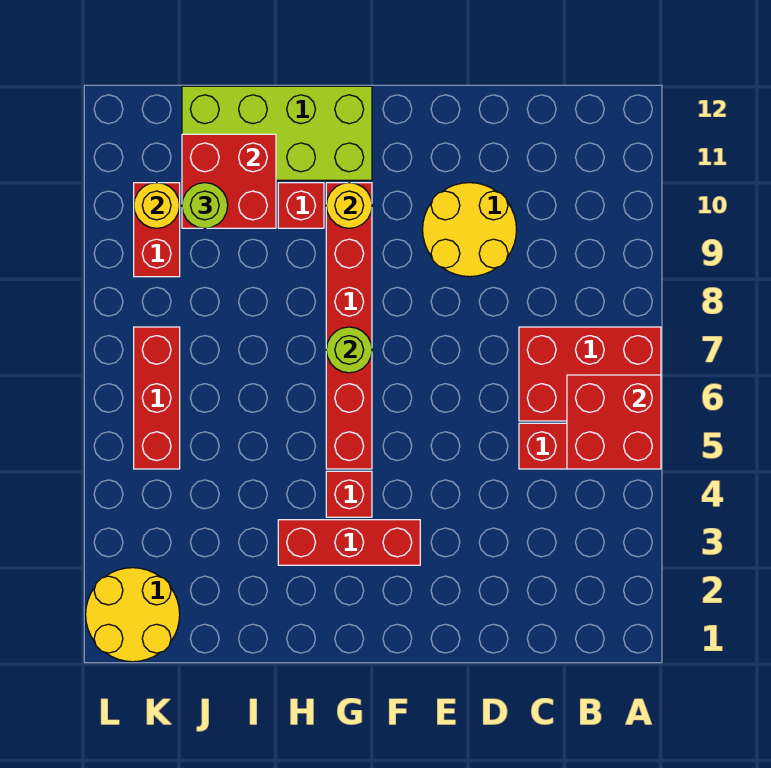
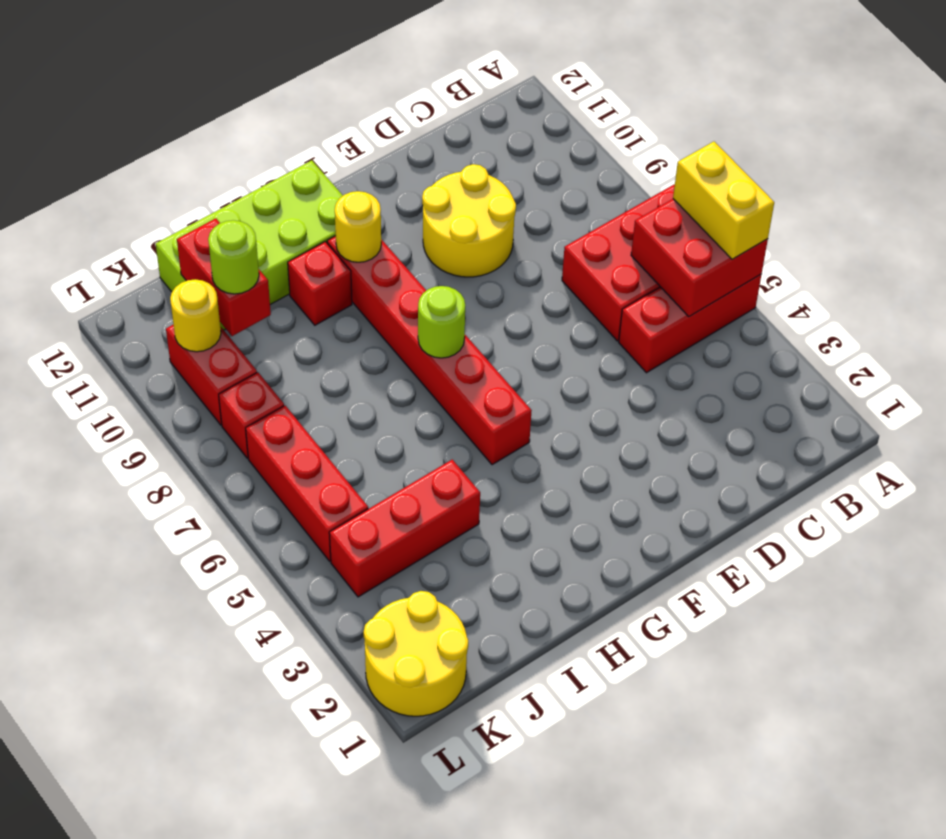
none -> yellow brick A5:A6 level 3
red brick F3:H3 level 1 -> red brick I4:K4 level 1
red brick G4 level 1 -> red brick K8 level 1
red brick I10:J11 level 2 -> red brick J10:J11 level 2

